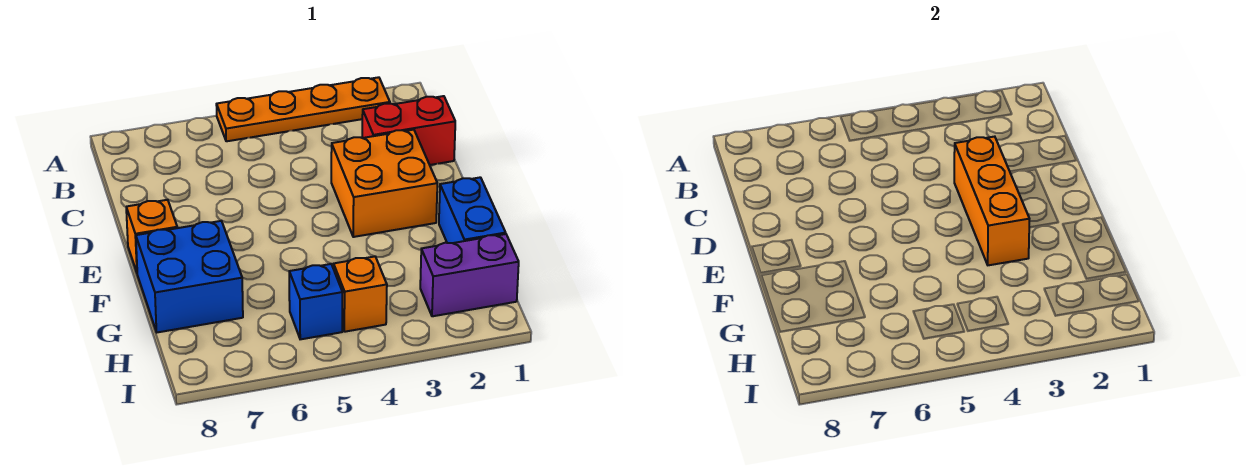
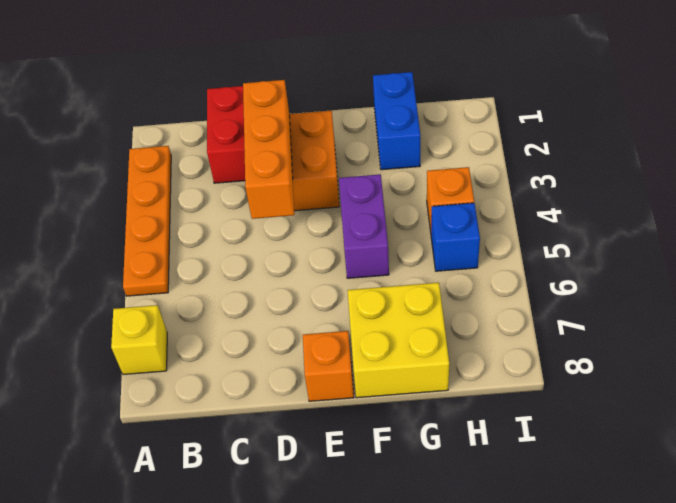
none -> yellow brick A7 level 1
orange brick D3:F3 level 2 -> orange brick D2:D4 level 2
blue brick F1:G1 level 1 -> blue brick G1:G2 level 1
blue brick F7:G8 level 1 -> yellow brick F7:G8 level 1
purple brick H1:H2 level 1 -> purple brick F4:F5 level 1

